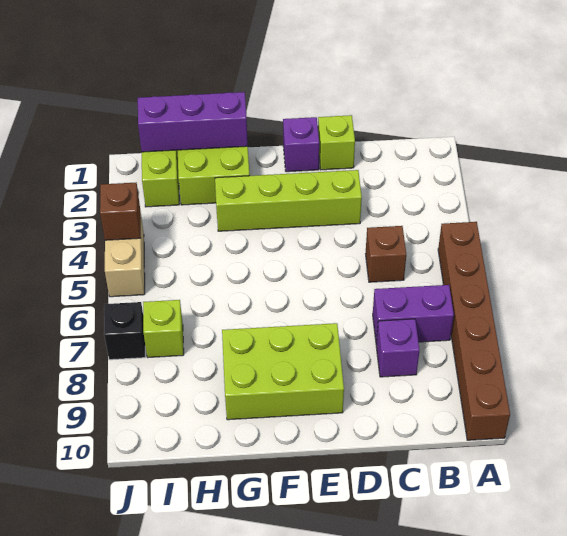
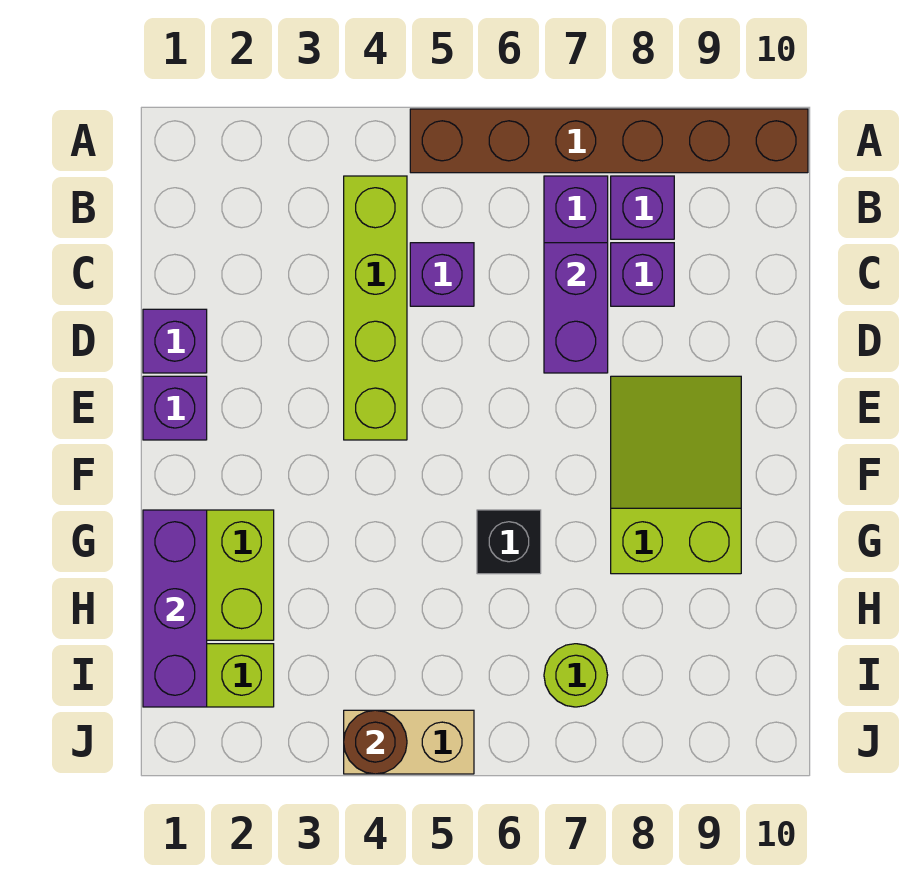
none -> purple brick B8 level 1
brown brick C5 level 1 -> purple brick C5 level 1
none -> purple brick C7:D7 level 2
lime brick D1 level 1 -> purple brick D1 level 1
lime brick D3:G3 level 1 -> lime brick B4:E4 level 1
lime brick E8:G9 level 1 -> lime slope E8:G9 level 1 top G
lime brick I7 level 1 -> lime round brick I7 level 1
brown brick J4 level 2 -> brown round brick J4 level 2
black brick J7 level 1 -> black brick G6 level 1

